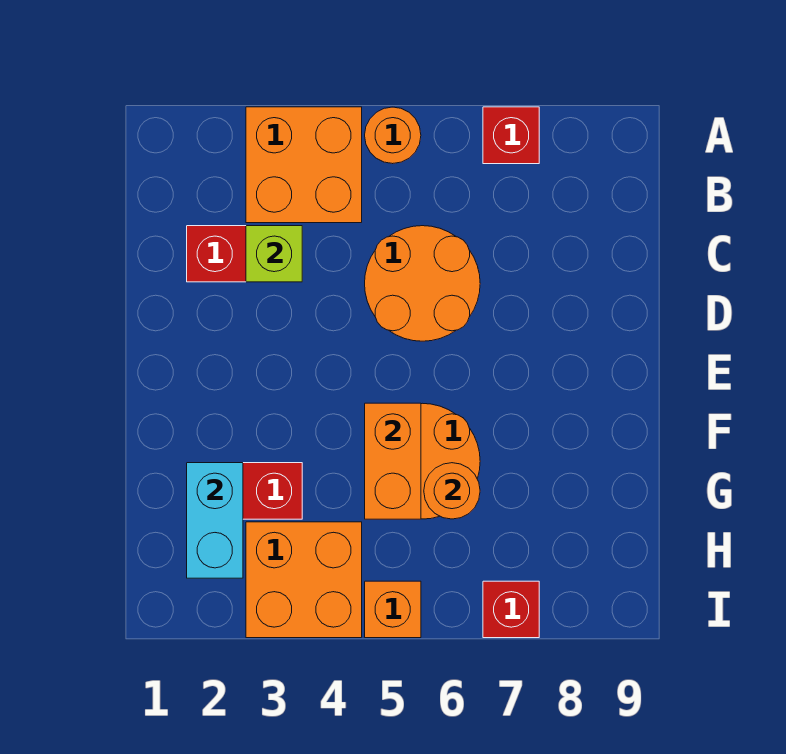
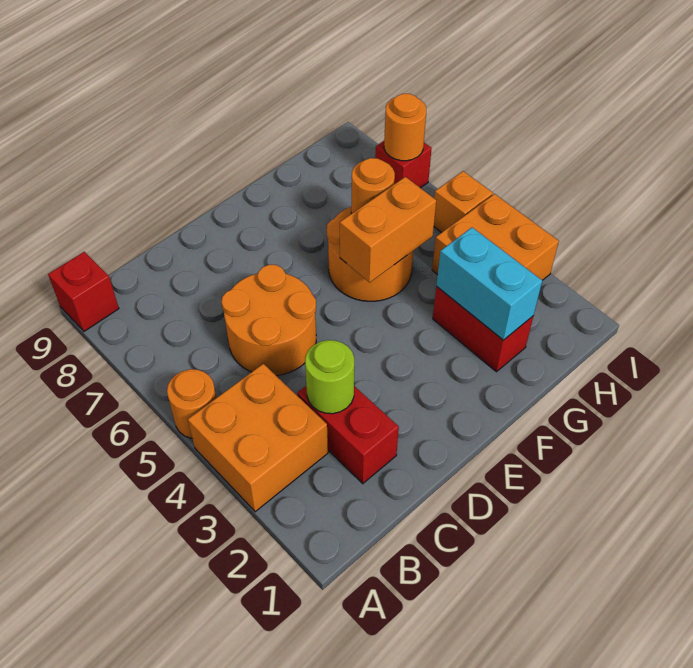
red brick A7 level 1 -> red brick A9 level 1
lime brick C3 level 2 -> lime round brick C3 level 2
cyan brick G2:H2 level 2 -> cyan brick G2:G3 level 2
none -> orange round brick I7 level 2

